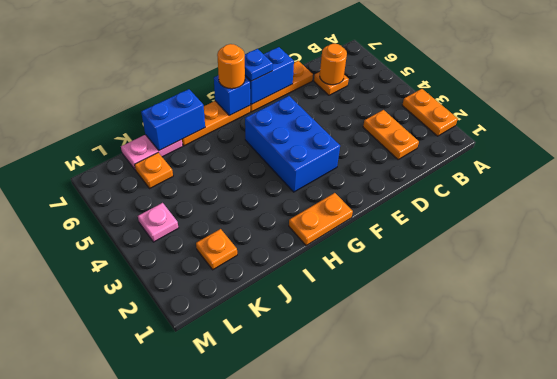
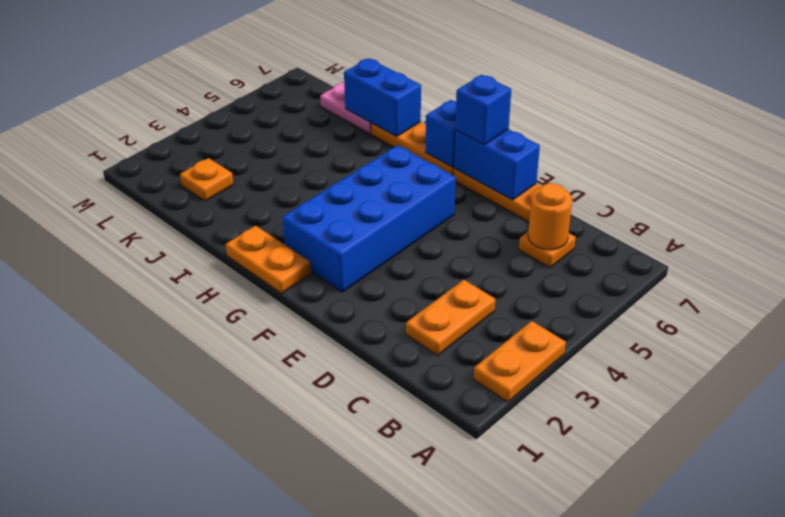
blue brick F3:G5 level 1 -> blue brick F2:G5 level 1
blue plate F7 level 3 -> blue brick F7 level 3
orange round brick G7 level 3 -> none
orange plate K6 level 1 -> none
pink plate L4 level 1 -> none

